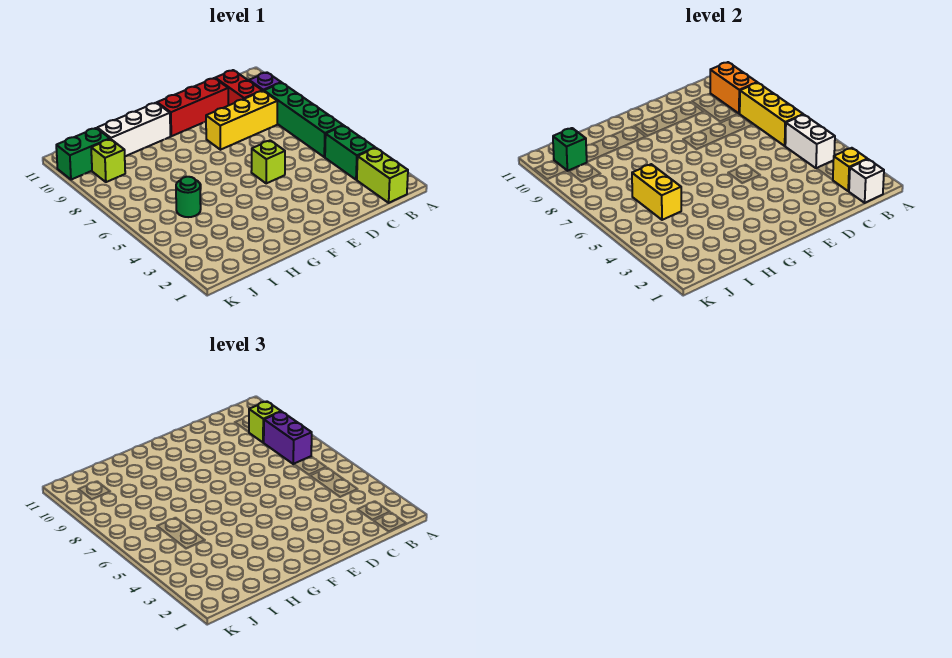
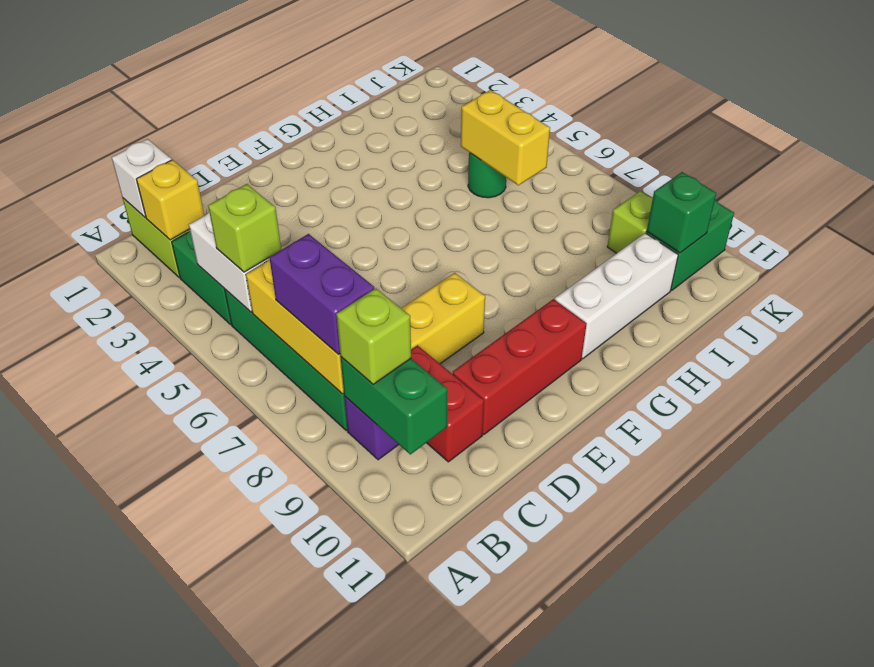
orange brick B9:B10 level 2 -> green brick B9:B10 level 2
lime brick E5 level 1 -> lime brick B5 level 3

